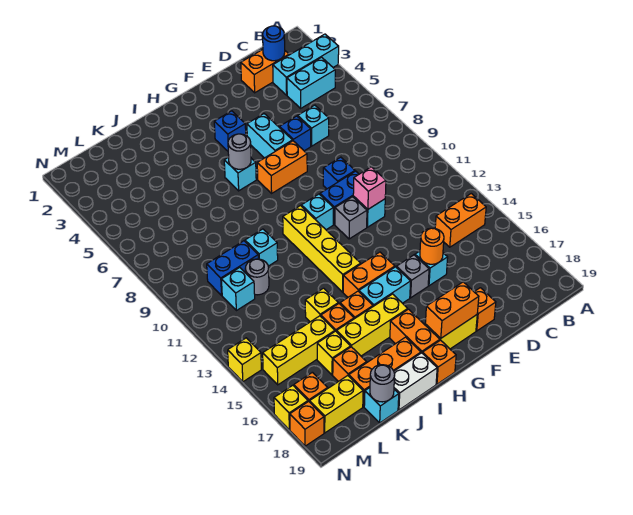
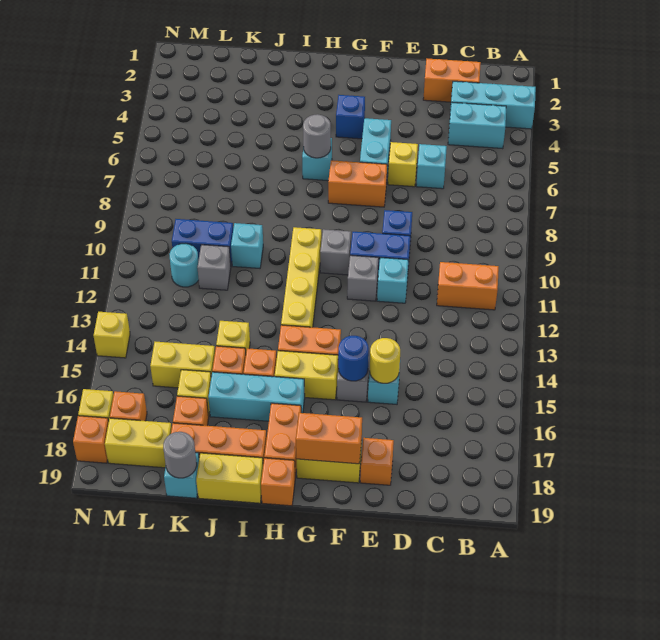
orange brick B14:C14 level 1 -> orange brick B11:C11 level 1
blue round brick C2 level 2 -> blue round brick F15 level 2
blue brick E6 level 1 -> yellow brick E6 level 1
pink brick E11 level 2 -> none
orange round brick E15 level 2 -> yellow round brick E15 level 2
cyan brick G10 level 1 -> grey brick G10 level 1
cyan brick G15:H15 level 1 -> yellow brick G15:H15 level 1
yellow brick H16:J16 level 1 -> cyan brick H16:J16 level 1
white brick I19:J19 level 1 -> yellow brick I19:J19 level 1
grey round brick K11 level 1 -> grey brick K11 level 1
yellow brick K15:M15 level 1 -> yellow brick K15:L15 level 1
cyan brick L11 level 1 -> cyan round brick L11 level 1

